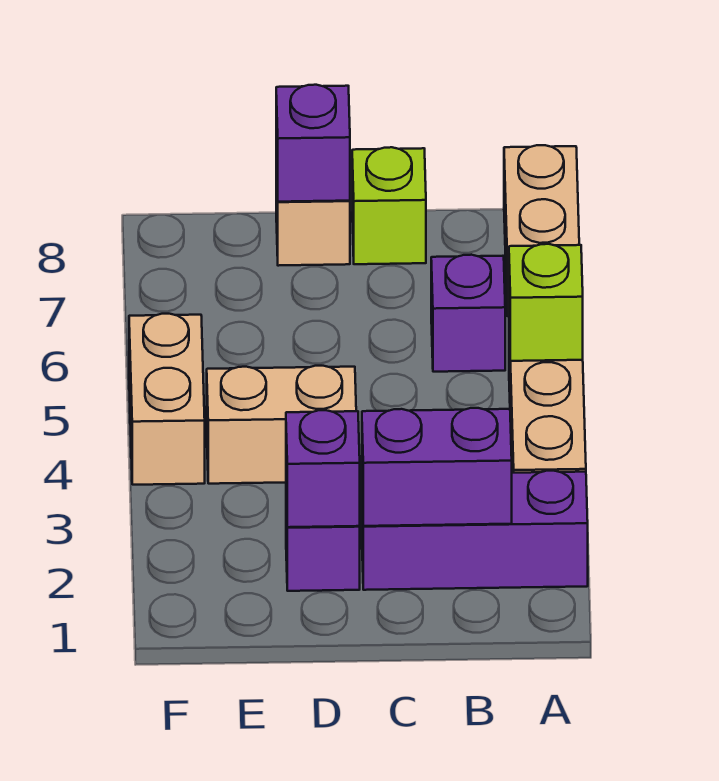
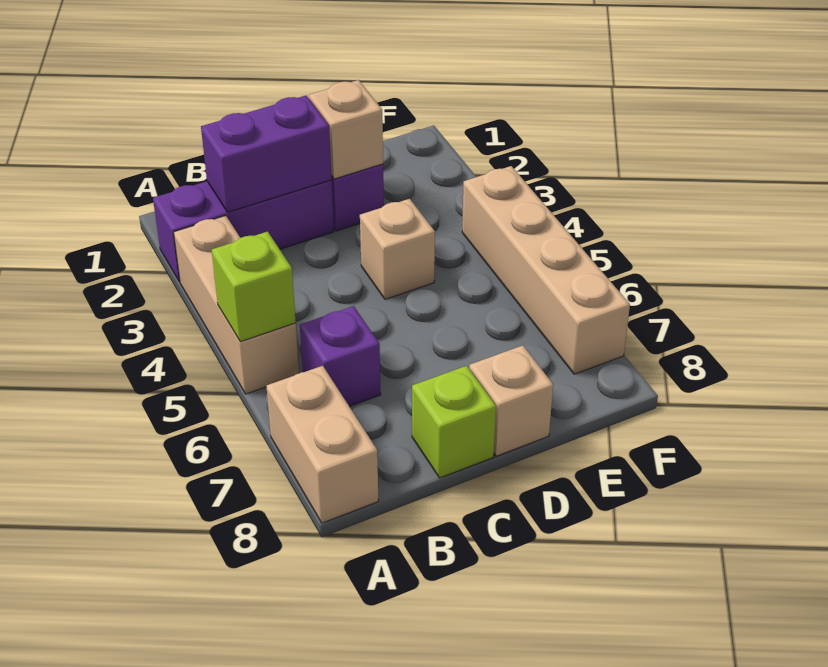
purple brick D2 level 2 -> tan brick D2 level 2
tan brick D4:E4 level 1 -> tan brick D4 level 1
purple brick D8 level 2 -> none
tan brick F4:F5 level 1 -> tan brick F4:F7 level 1

